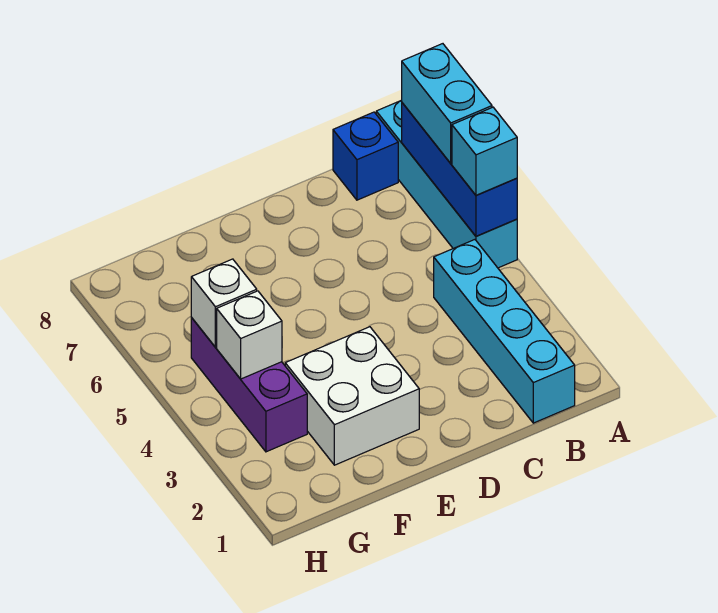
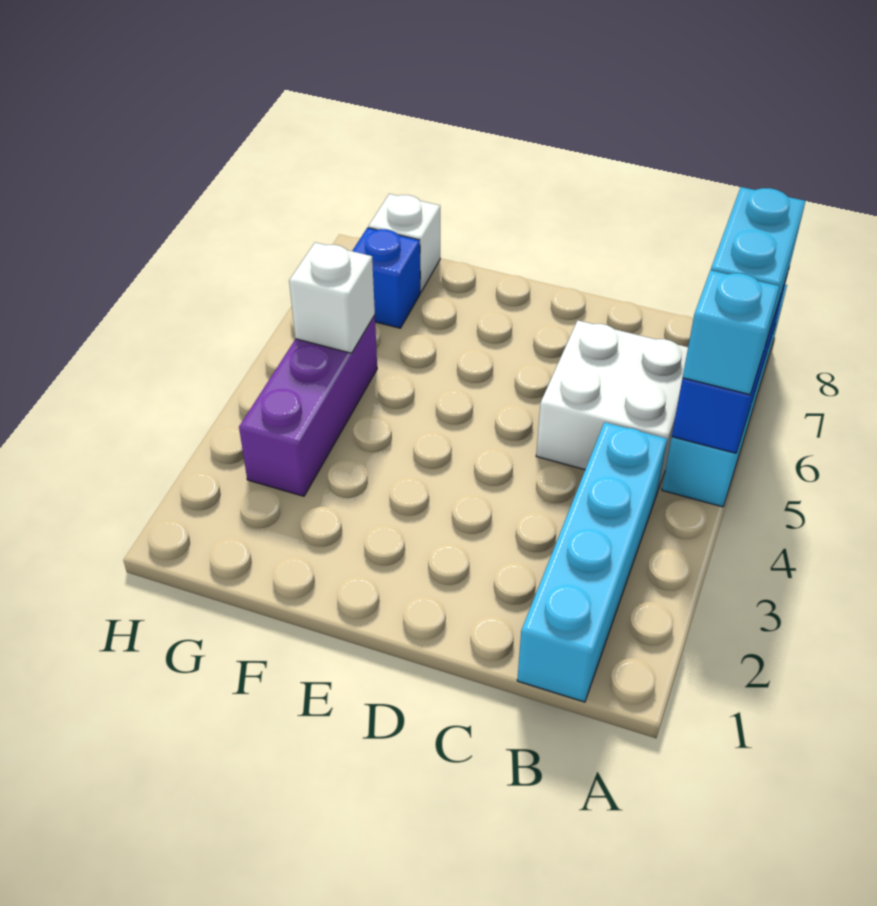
blue brick B8 level 1 -> blue brick G7 level 1
white brick E2:F3 level 1 -> white brick B5:C6 level 1
white brick G4 level 2 -> white brick G8 level 1

